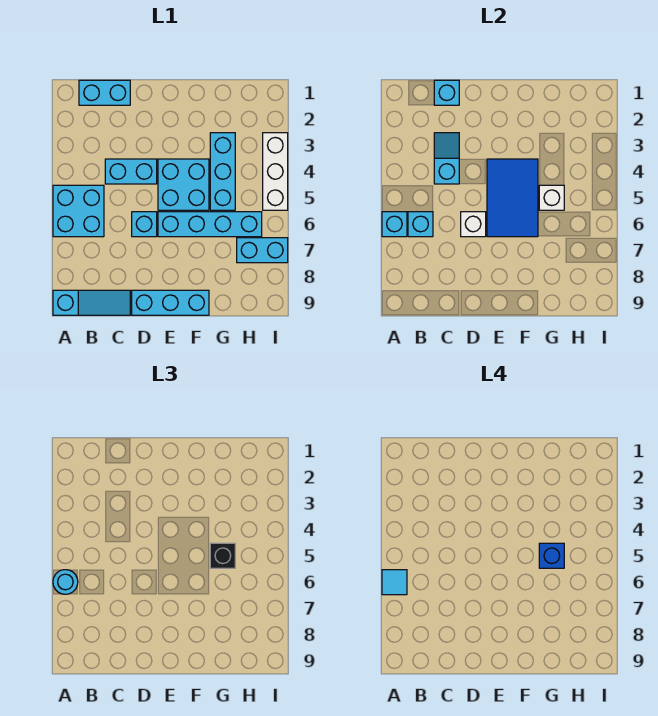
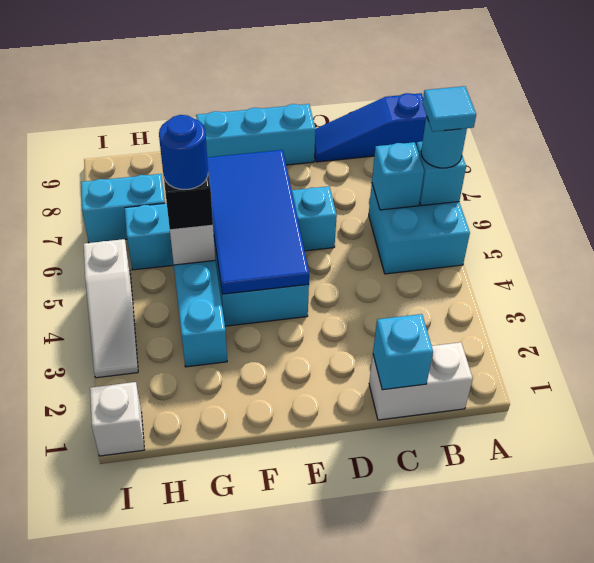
cyan slope A9:C9 level 1 top A -> blue slope A9:C9 level 1 top A
cyan brick B1:C1 level 1 -> white brick B1:C1 level 1
cyan slope C3:C4 level 2 top 4 -> none
cyan brick C4:D4 level 1 -> none
white brick D6 level 2 -> white brick I1 level 1
blue tile E4:F6 level 2 -> blue tile E4:F7 level 2
blue brick G5 level 4 -> blue round brick G5 level 4
white brick I3:I5 level 1 -> white slope I3:I5 level 1 top 5

